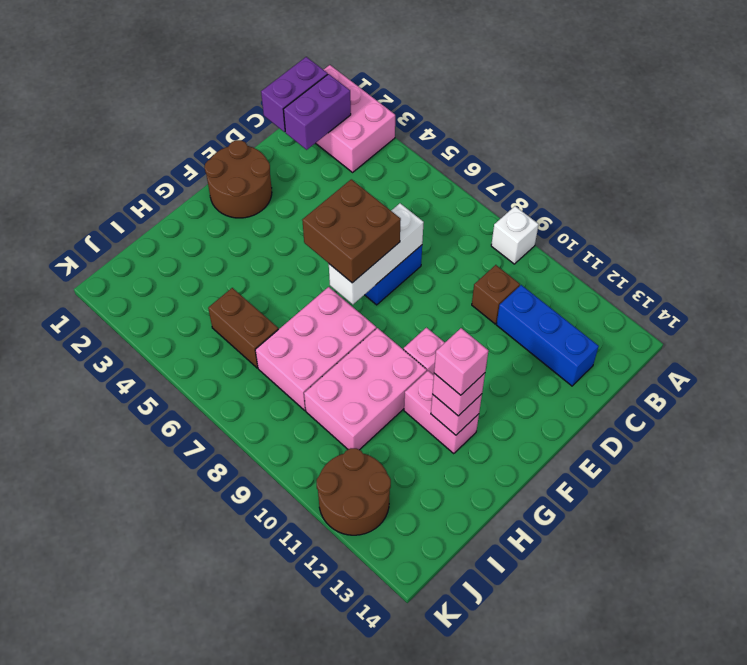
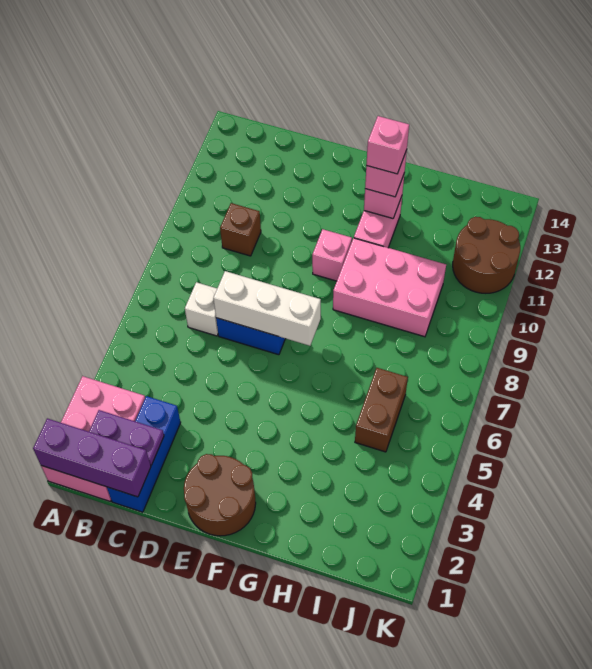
white brick A9 level 1 -> white brick C7 level 1
purple brick B1:C1 level 2 -> purple brick A1:C1 level 2
purple brick B2:C2 level 2 -> purple plate B2:C2 level 2
blue brick C11:C13 level 1 -> blue brick C1:C3 level 1
brown brick E6:F7 level 3 -> none
pink brick G7:I8 level 1 -> none

